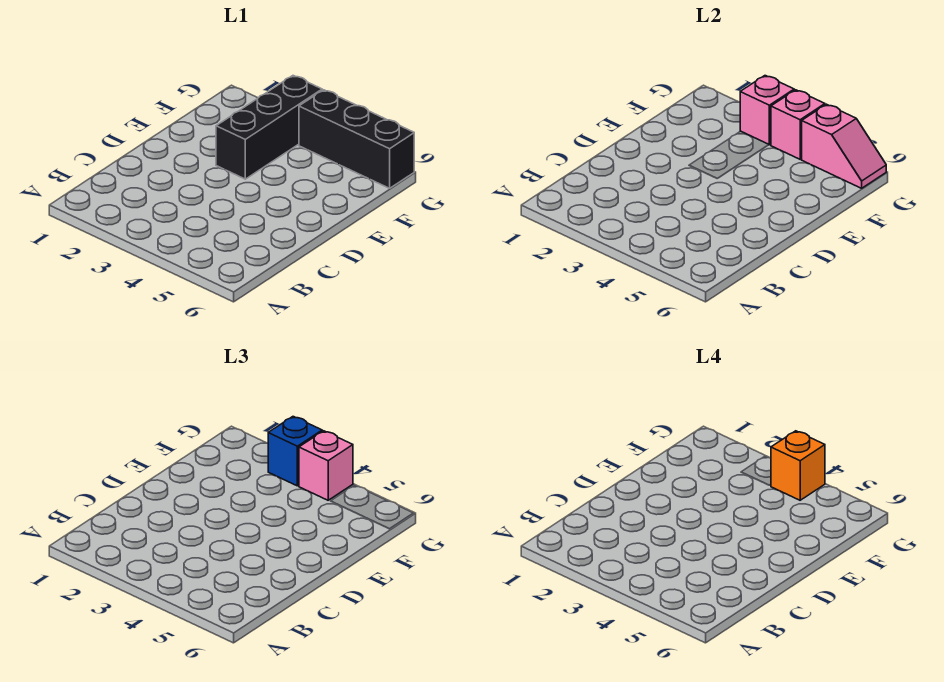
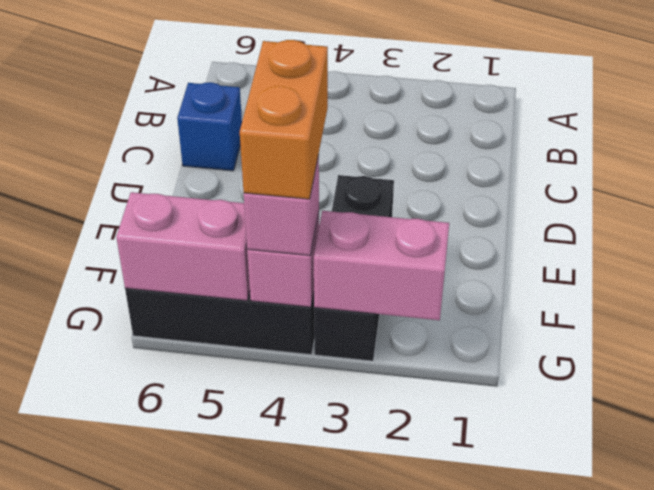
pink brick G3 level 2 -> pink brick G2:G3 level 2
blue brick G3 level 3 -> blue brick C6 level 1
orange brick G4 level 4 -> orange brick F4:G4 level 4
pink slope G5:G6 level 2 top 5 -> pink brick G5:G6 level 2

